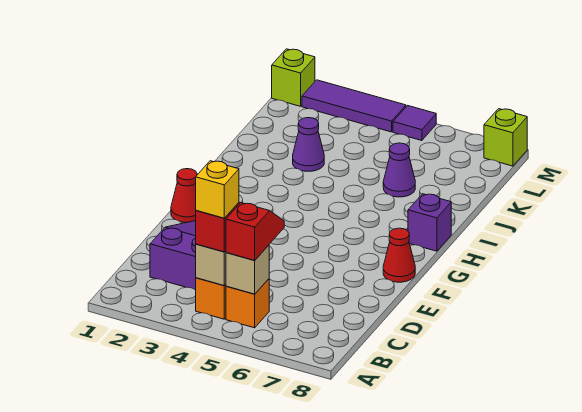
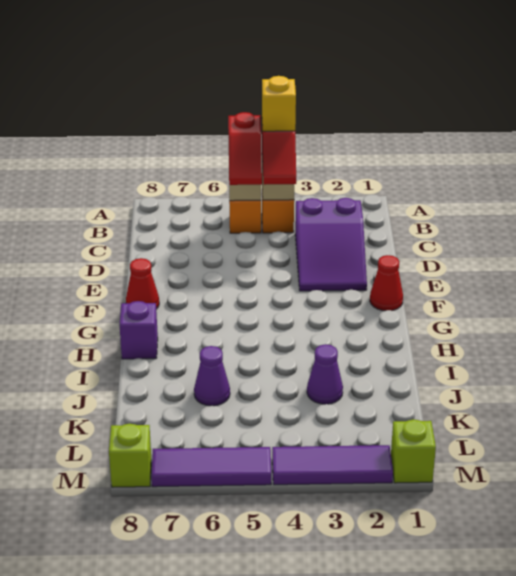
purple tile M5 level 1 -> purple tile M5:M7 level 1

